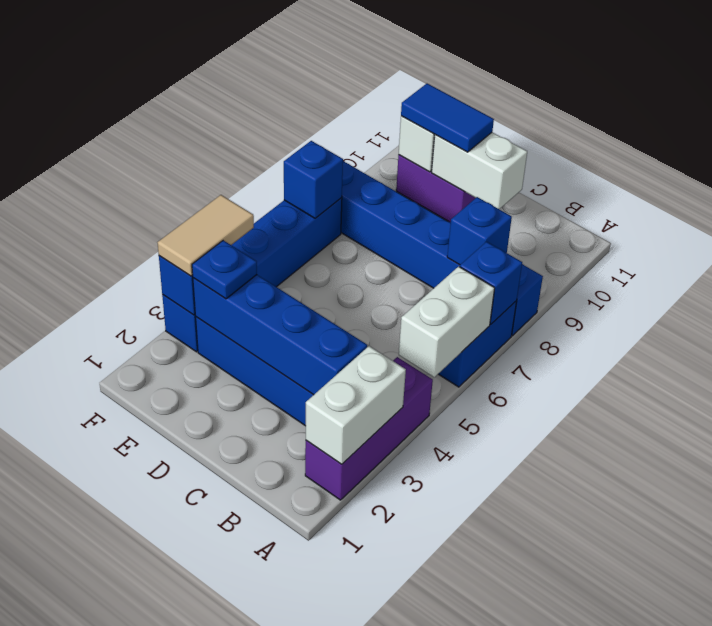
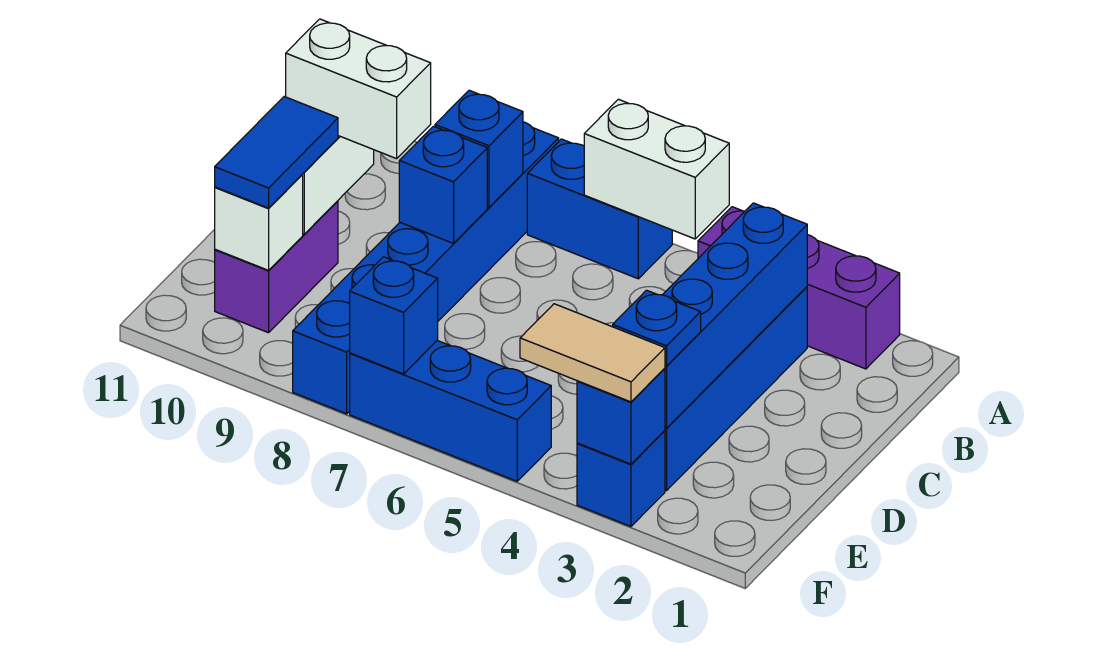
white brick A2:A3 level 2 -> white brick C9:C10 level 3
blue brick A7 level 2 -> blue brick C8 level 2

